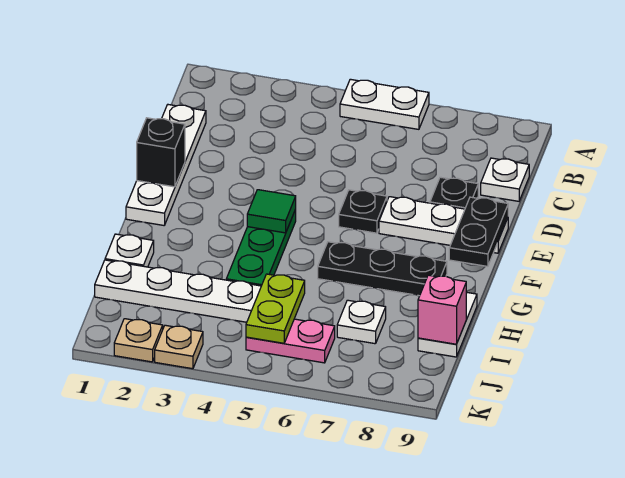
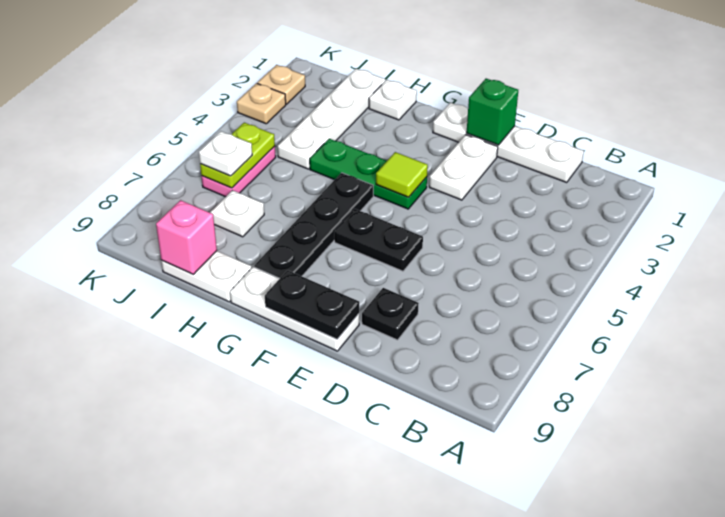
white plate A5:A6 level 1 -> white plate E2:E3 level 1
white plate C9 level 1 -> white plate J6 level 3
black brick E1 level 2 -> green brick E1 level 2
black plate E6 level 1 -> black plate E6:F6 level 1
white plate E7:E9 level 1 -> white plate E9:G9 level 1
green tile F4 level 2 -> lime tile F4 level 2
black plate G6:G8 level 1 -> black plate G5:G8 level 1
lime plate I5:J5 level 2 -> lime plate J5:J6 level 2

